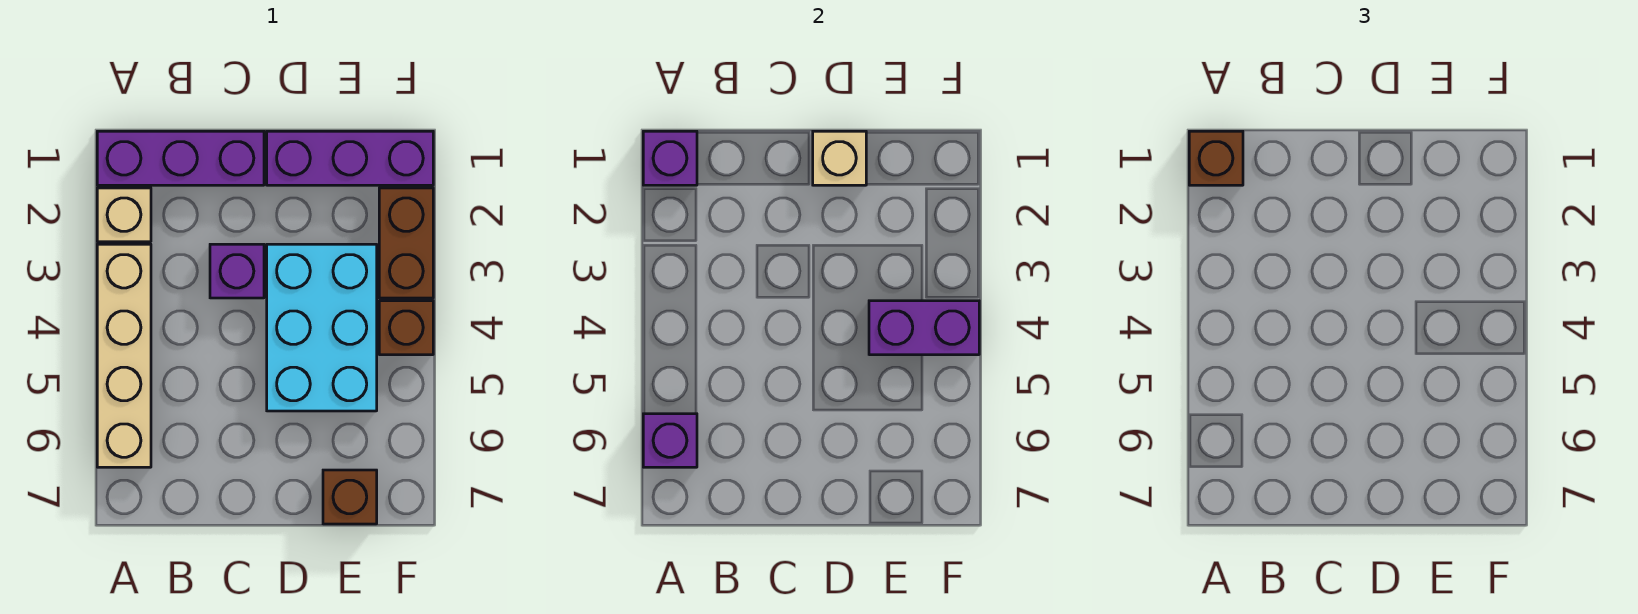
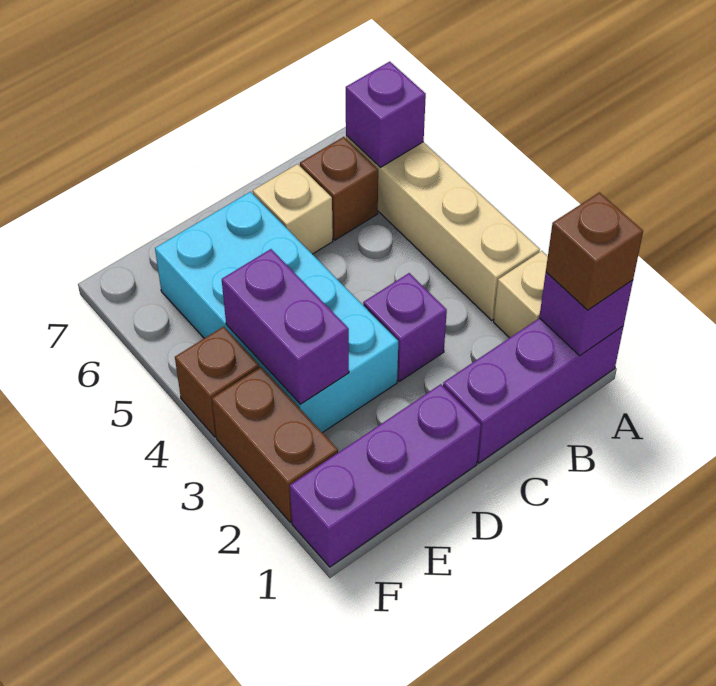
tan brick D1 level 2 -> tan brick C6 level 1
cyan brick D3:E5 level 1 -> cyan brick D3:E6 level 1
purple brick E4:F4 level 2 -> purple brick E3:E4 level 2
brown brick E7 level 1 -> brown brick B6 level 1

